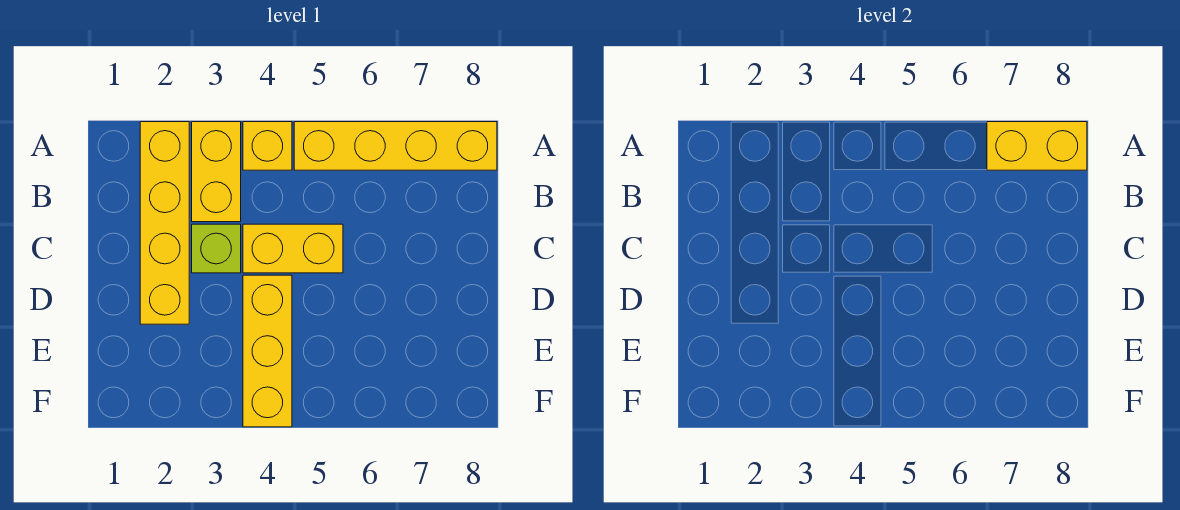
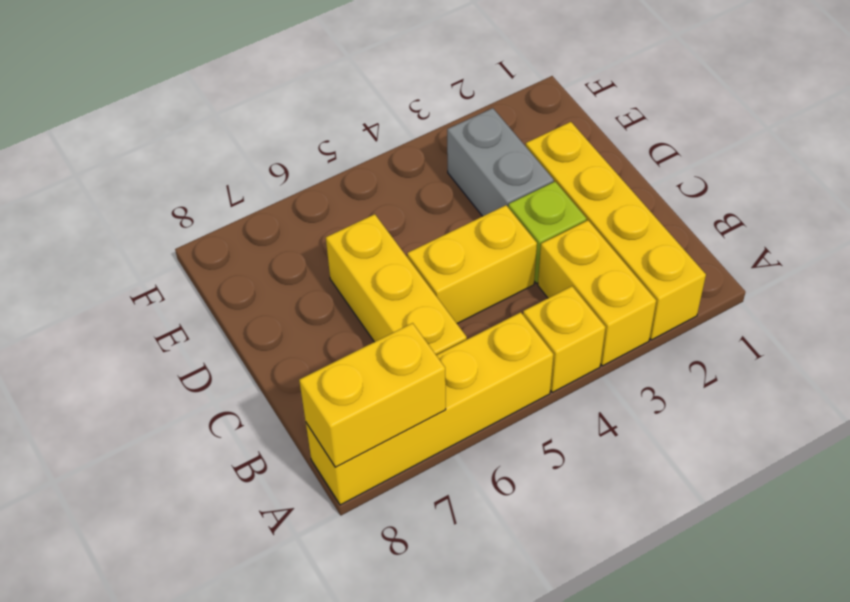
none -> grey brick D3:E3 level 1
yellow brick D4:F4 level 1 -> yellow brick B6:D6 level 1

